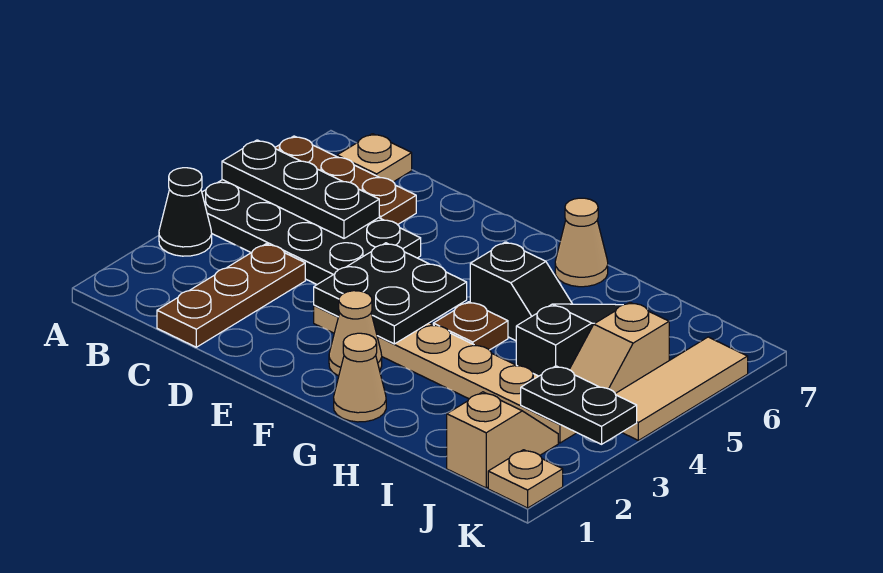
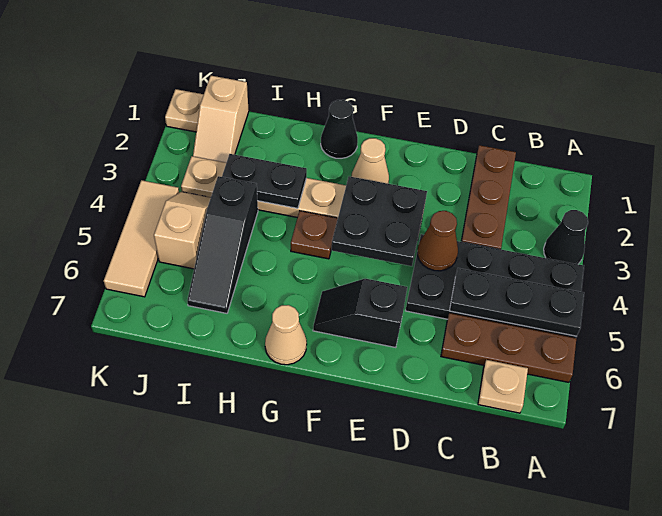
none -> brown cone D4 level 2
tan cone G1 level 1 -> black cone G1 level 1
black slope G5:H5 level 1 top G -> black slope E6:F6 level 1 top E
black plate J3:K3 level 2 -> black plate H3:I3 level 2

